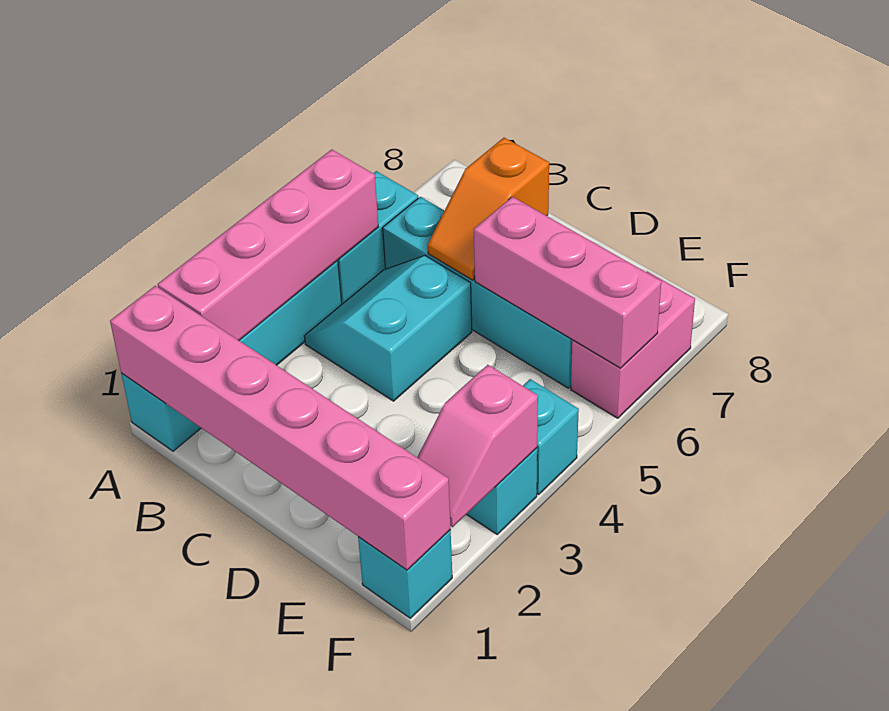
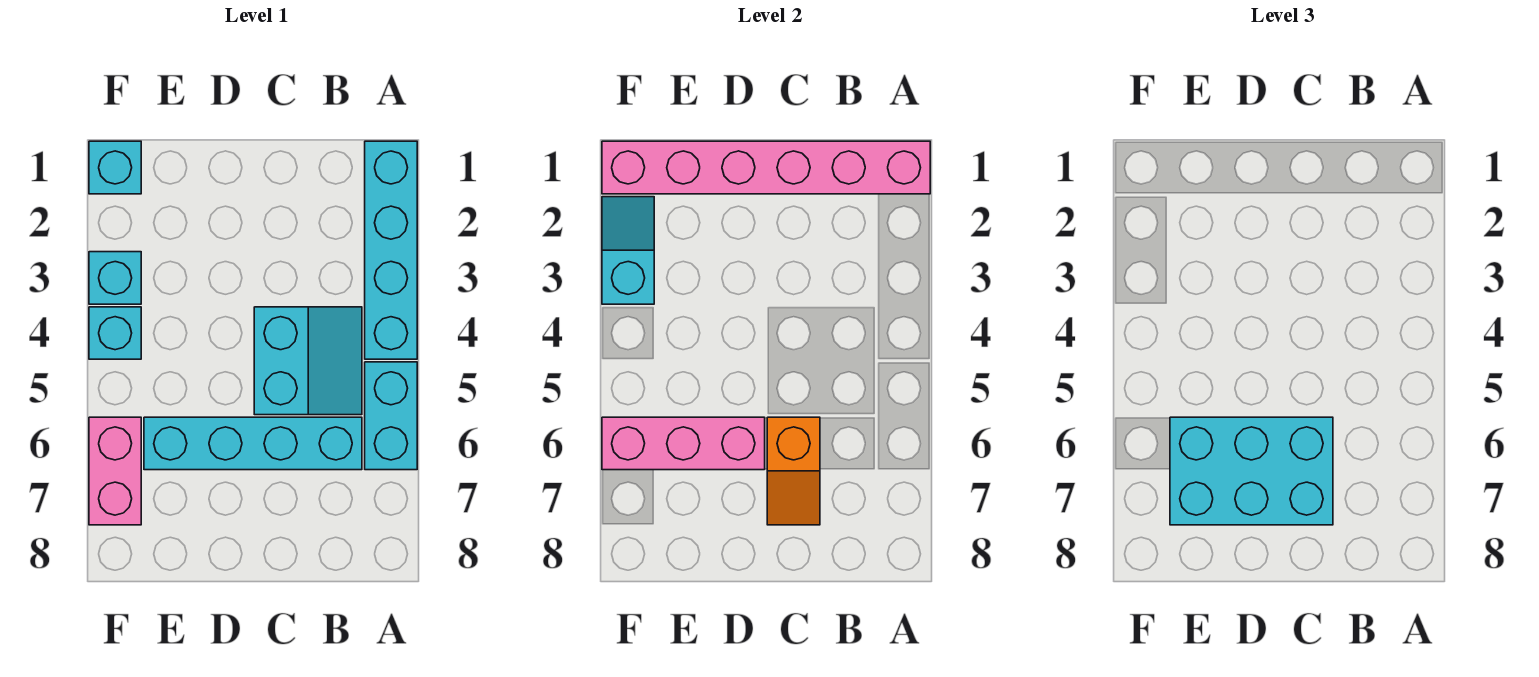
pink brick A2:A5 level 2 -> none
orange slope C6:C7 level 2 top 7 -> orange slope C6:C7 level 2 top 6
none -> cyan brick C6:E7 level 3
pink slope F2:F3 level 2 top 3 -> cyan slope F2:F3 level 2 top 3

